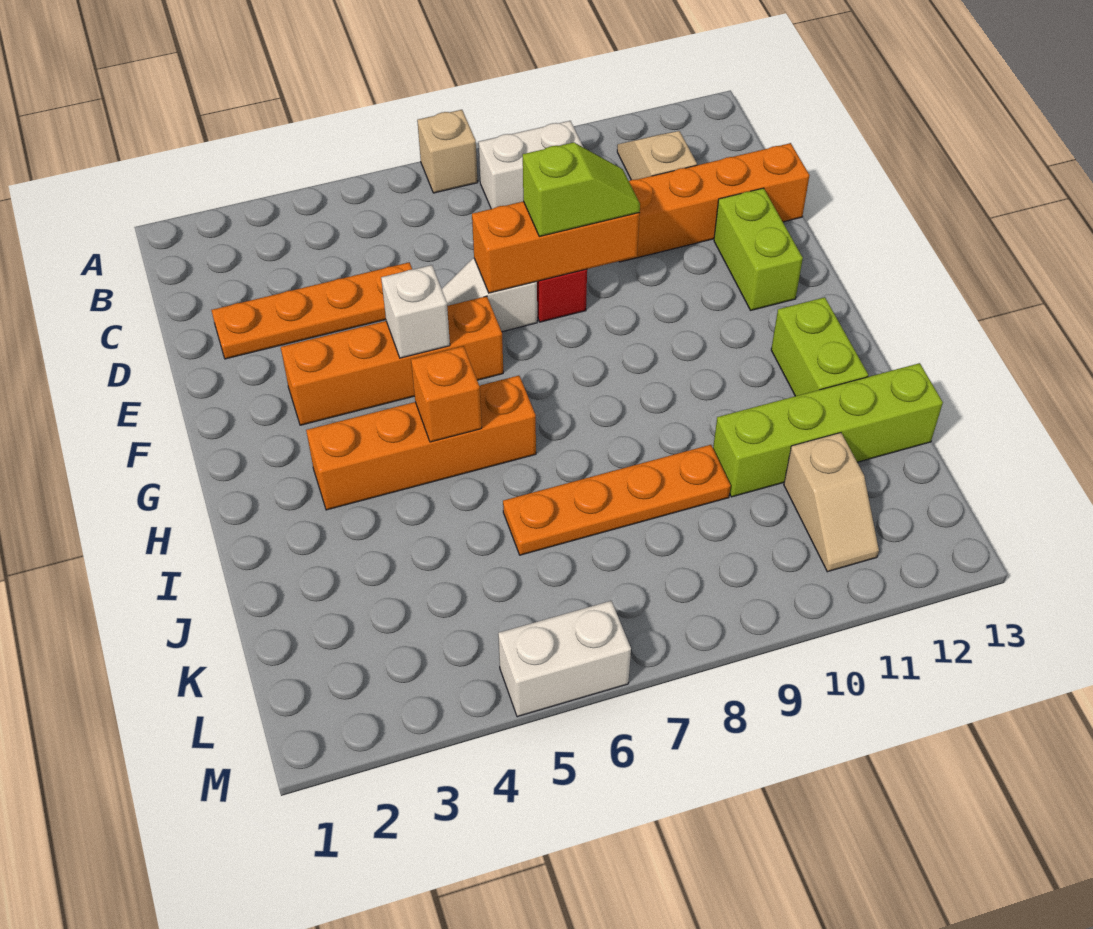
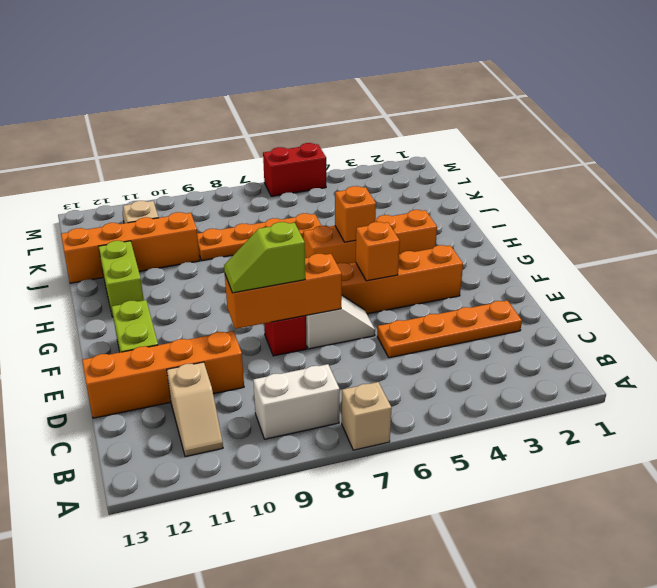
white brick F5 level 2 -> orange brick F5 level 2
lime brick J10:J13 level 1 -> orange brick J10:J13 level 1
white brick M5:M6 level 1 -> red brick M5:M6 level 1

